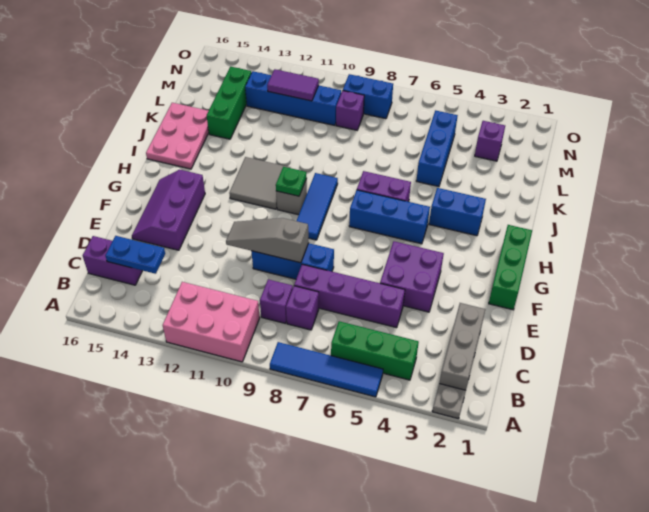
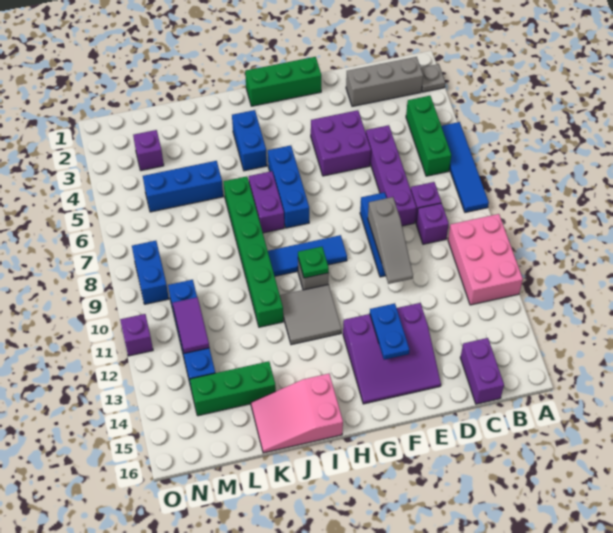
blue plate C14:C15 level 2 -> blue plate F13:F14 level 2
purple slope E14:G15 level 1 top 14 -> purple slope E13:G15 level 1 top 13
pink plate I15:K16 level 1 -> pink slope I15:K16 level 1 top I
none -> green brick J6:J11 level 1
purple brick M9 level 1 -> purple brick O11 level 1

